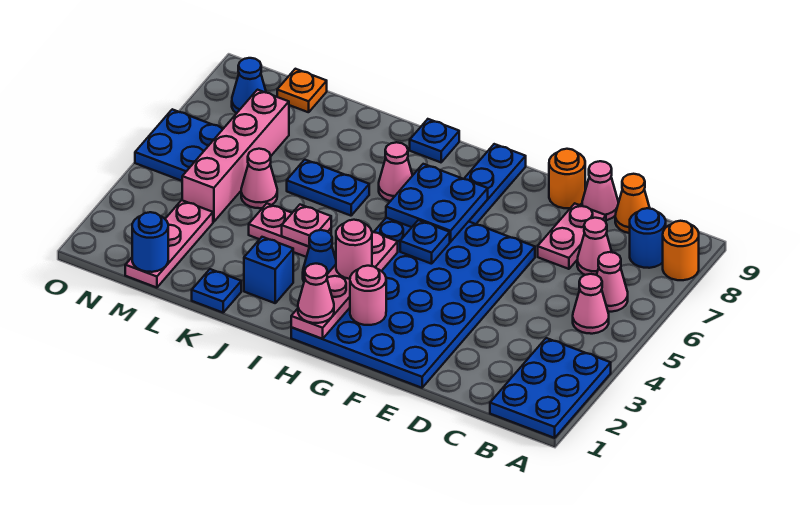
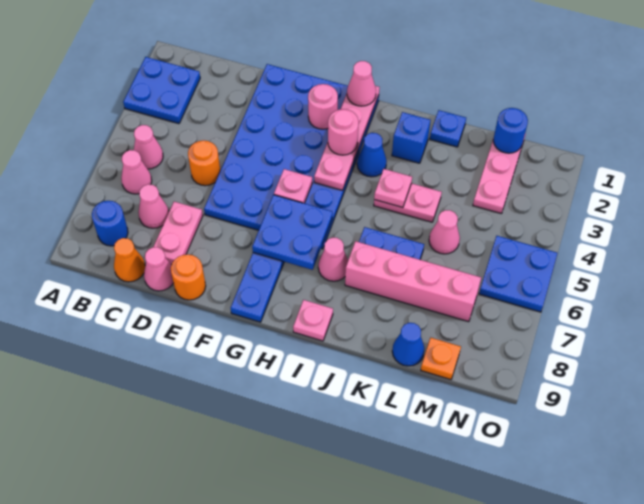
blue plate A1:B3 level 1 -> blue plate A2:B3 level 1
orange round brick A8 level 1 -> orange round brick D5 level 1
blue plate G5 level 2 -> pink plate G5 level 2
blue plate I9 level 1 -> pink plate I9 level 1
pink brick M4:M7 level 1 -> pink brick J7:M7 level 1
blue cone N8 level 1 -> blue cone L9 level 1

